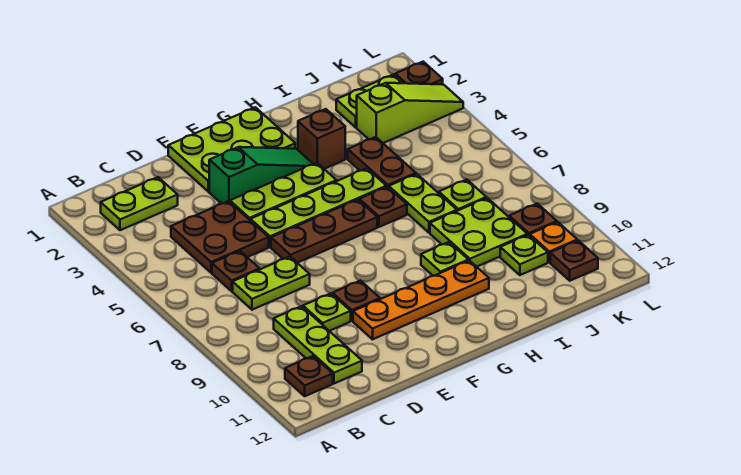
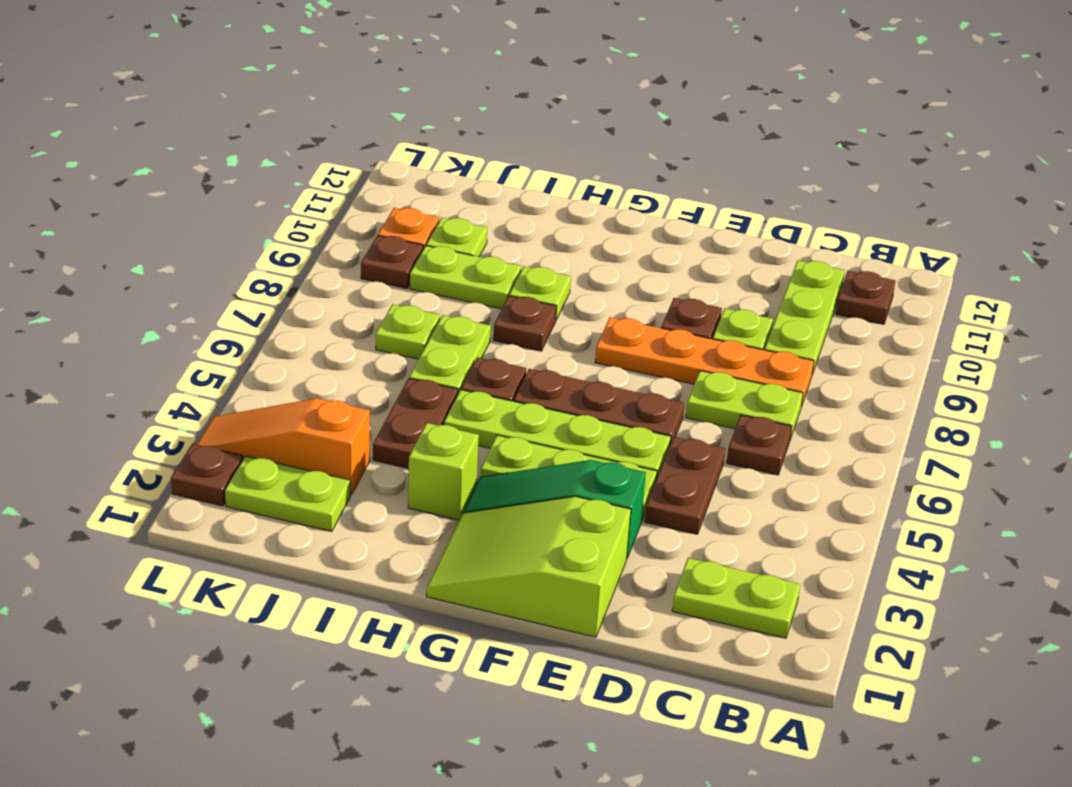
brown plate C4:D5 level 1 -> brown plate D4:D5 level 1
lime plate E1:G2 level 1 -> lime slope E1:G2 level 1 top E
orange plate E10:H10 level 1 -> orange plate C8:F8 level 1
brown brick H3 level 1 -> lime brick H3 level 1
lime plate I8:J9 level 1 -> lime plate I9:J9 level 1
lime slope J3:L3 level 1 top J -> orange slope J3:L3 level 1 top J
brown plate K11 level 1 -> brown plate H8 level 1

